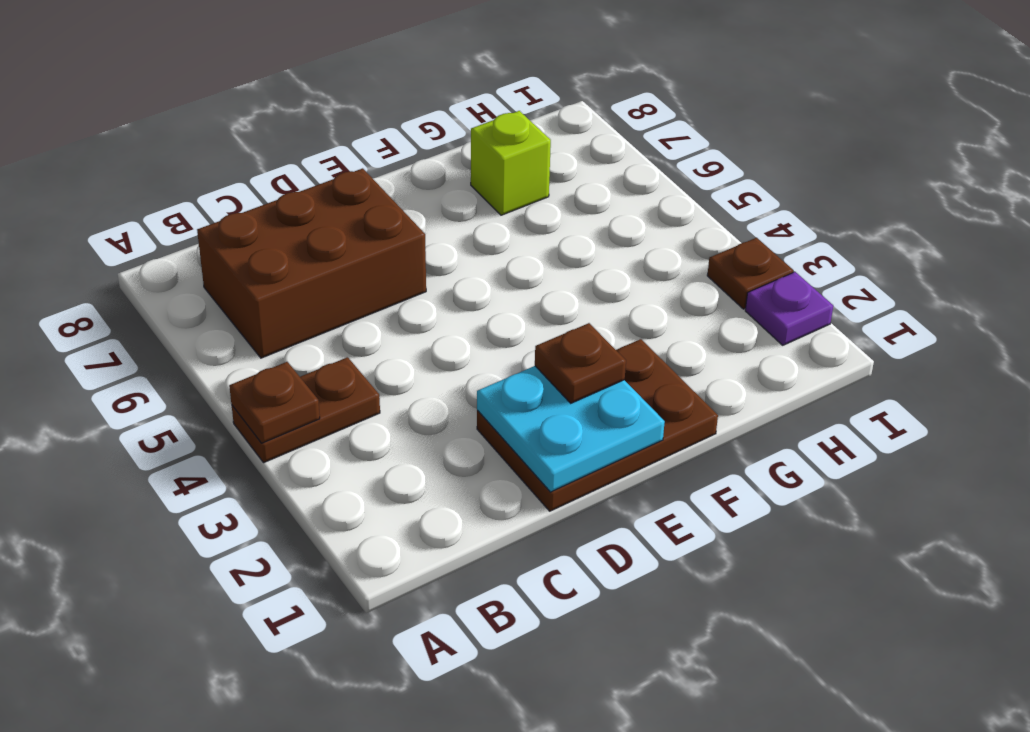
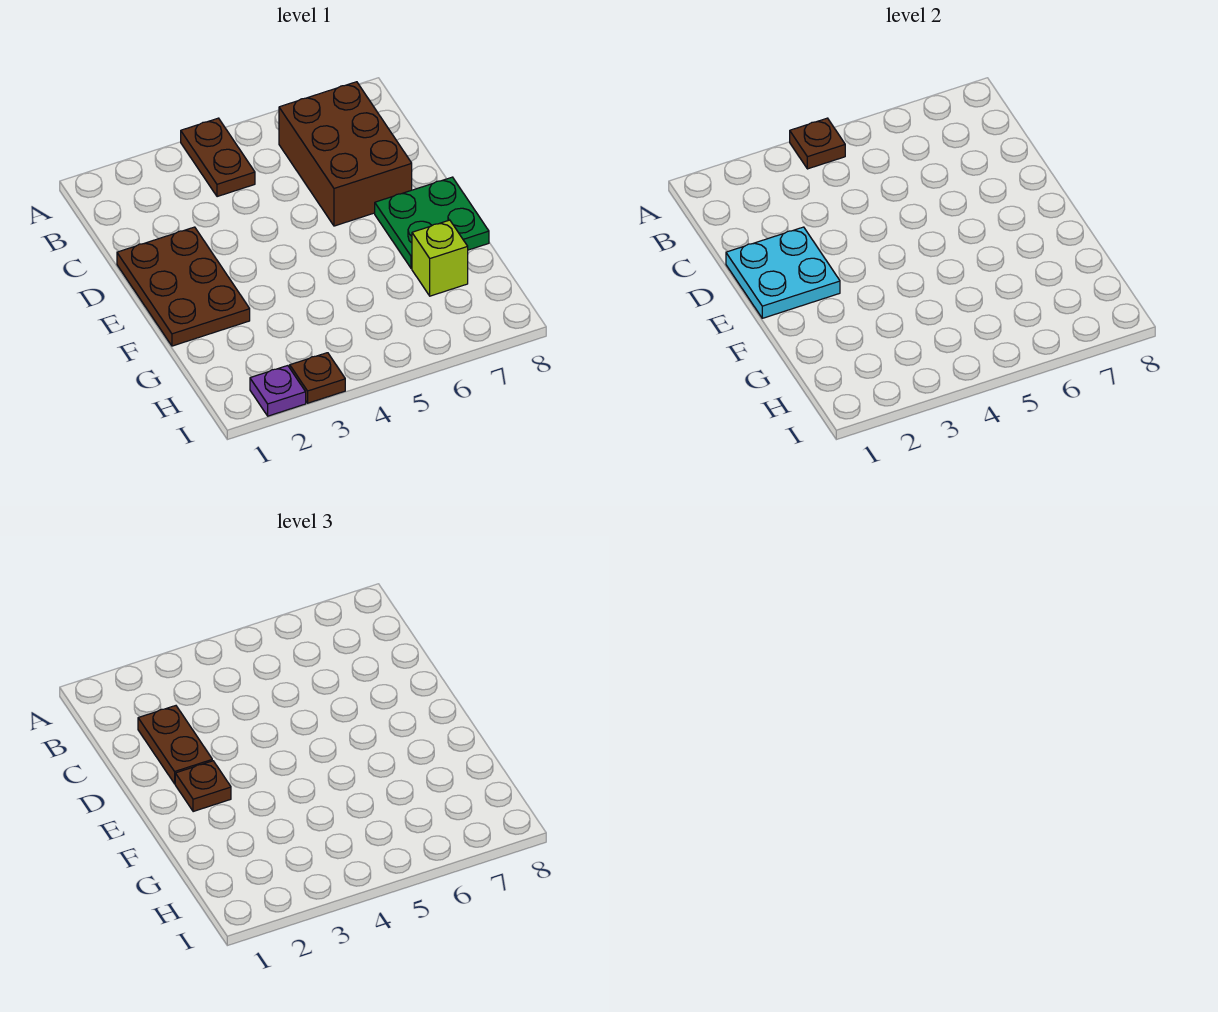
none -> brown plate C2:D2 level 3
none -> green plate E7:F8 level 1

